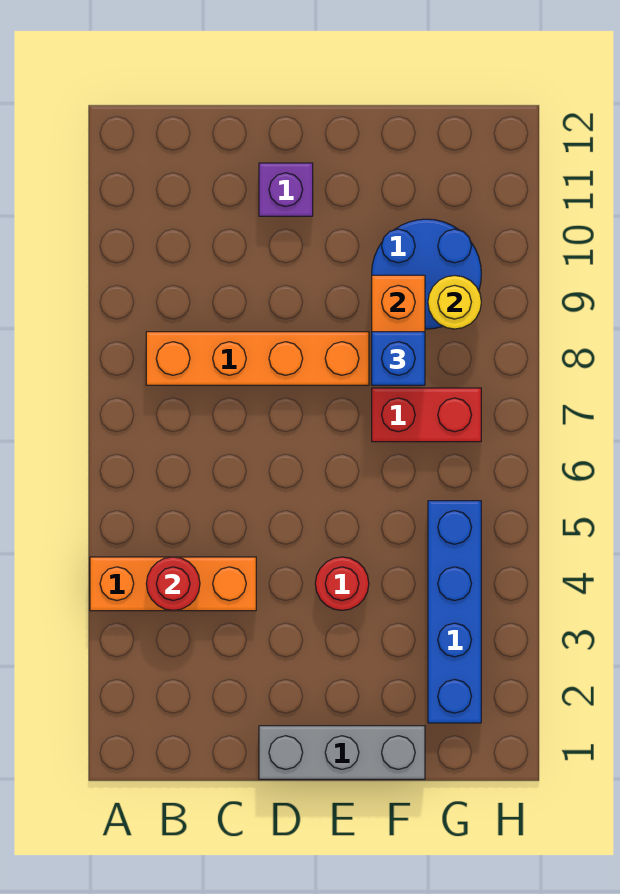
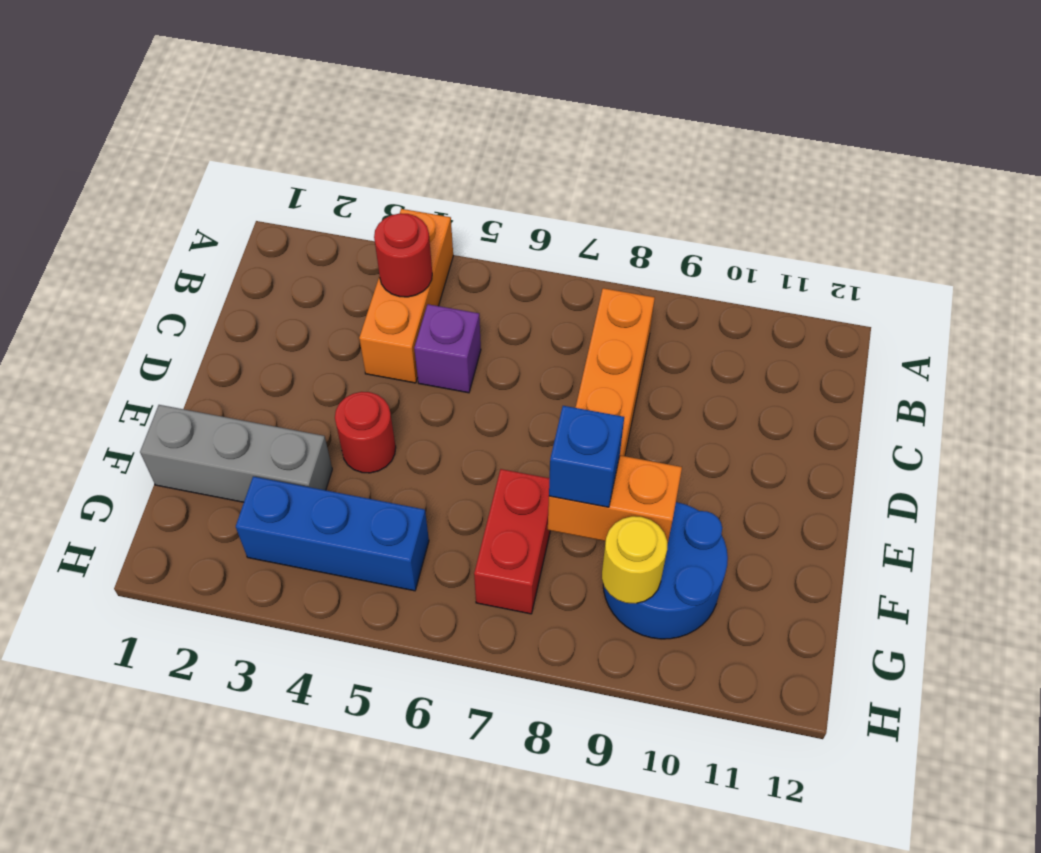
grey brick D1:F1 level 1 -> grey brick F1:F3 level 1
purple brick D11 level 1 -> purple brick C5 level 1
blue brick G2:G5 level 1 -> blue brick G3:G5 level 1

